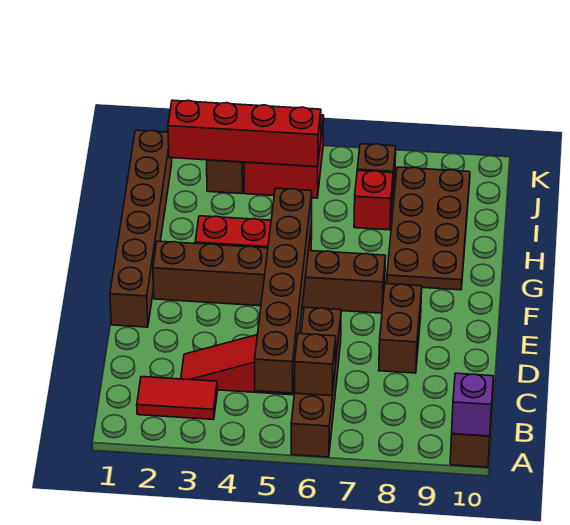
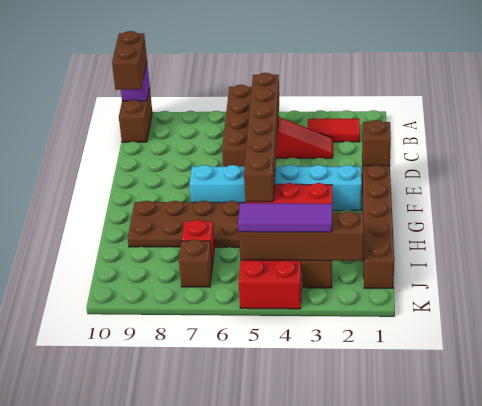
brown brick B6 level 2 -> brown brick E1 level 2
brown brick D8:E8 level 1 -> brown brick A10:B10 level 3
brown brick F2:F7 level 1 -> cyan brick F2:F7 level 1
brown plate G8:J9 level 1 -> brown plate G6:H9 level 1
red brick J2:J5 level 2 -> brown brick J2:J5 level 2
none -> purple tile J3:J5 level 3

